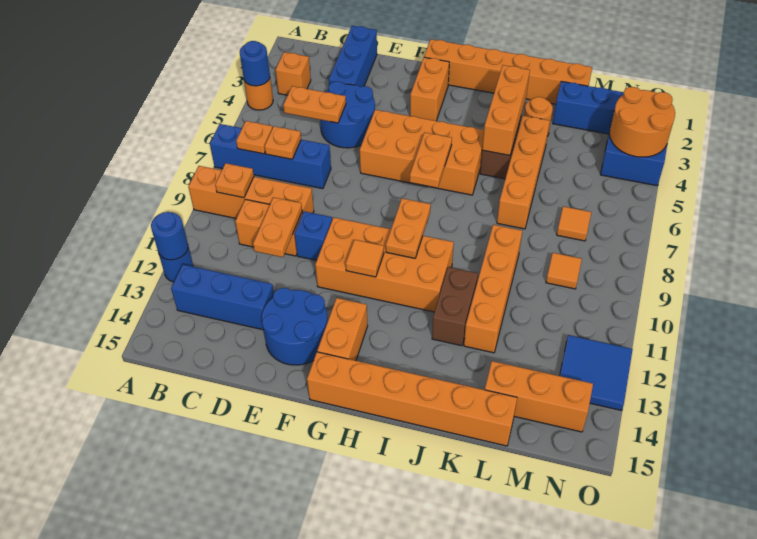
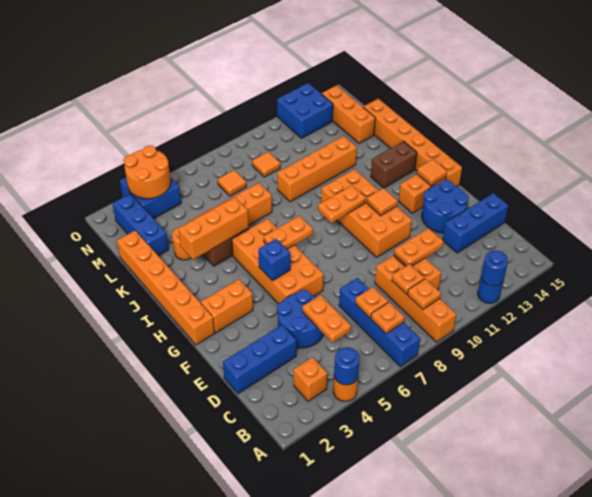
blue brick B13:D13 level 1 -> blue brick D13:D15 level 1
none -> orange plate C9 level 2
blue brick E10 level 1 -> blue brick G5 level 2
none -> orange tile G14 level 2
brown brick J11:J12 level 1 -> brown brick I13:I14 level 1
blue tile N12:O13 level 1 -> blue brick N12:O13 level 1

